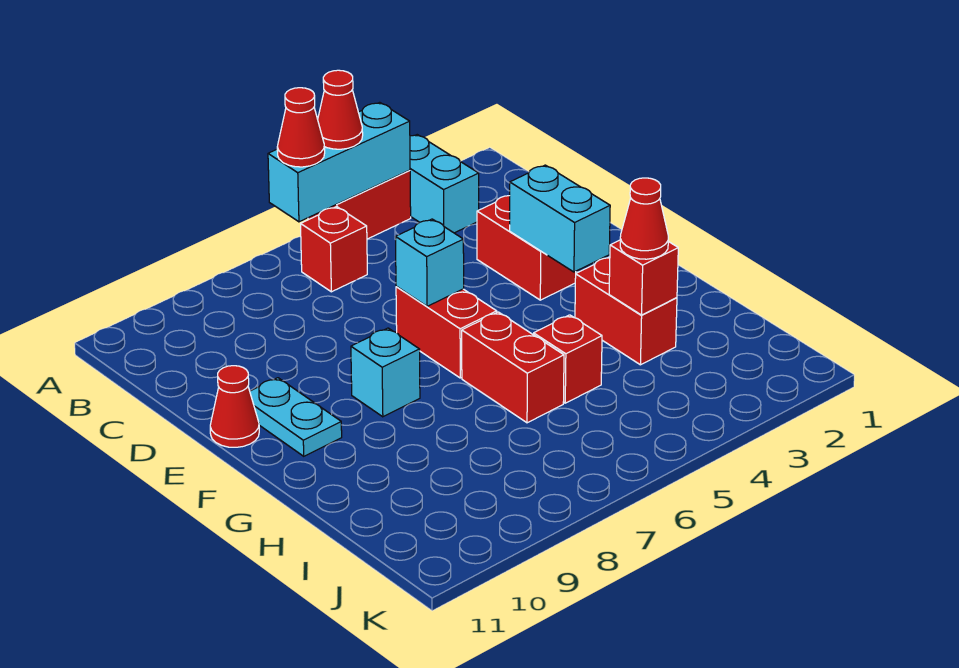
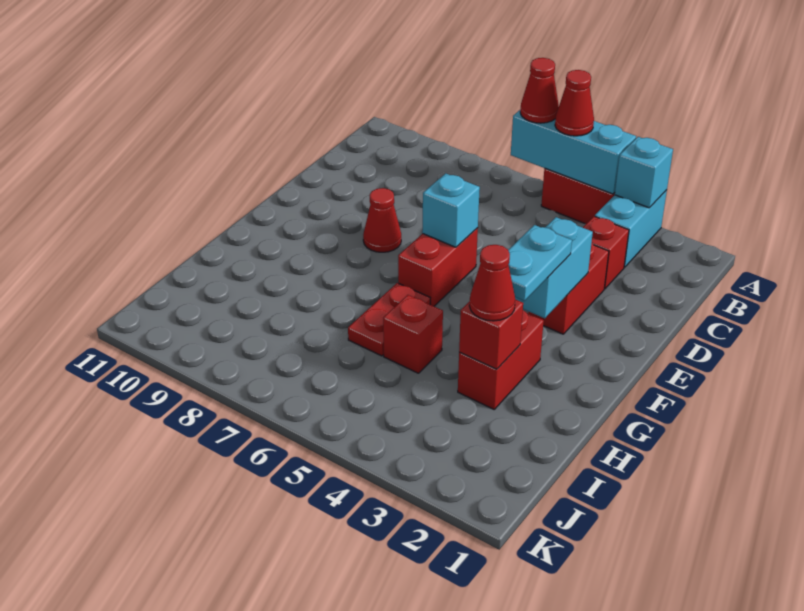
red brick B6 level 1 -> red brick C3 level 1
cyan plate E10:F10 level 1 -> cyan plate F3:G3 level 3
red cone E11 level 1 -> red cone E8 level 1
cyan brick F8 level 1 -> cyan brick A3 level 2
red brick G6:H6 level 1 -> red plate G6:H6 level 1

